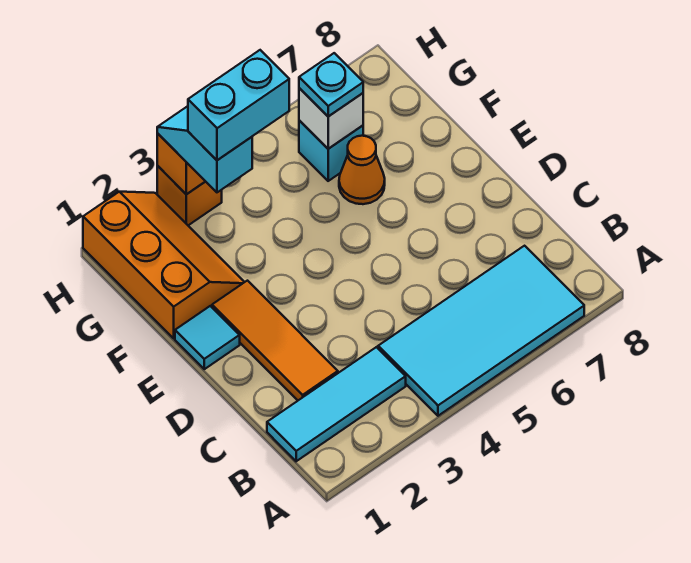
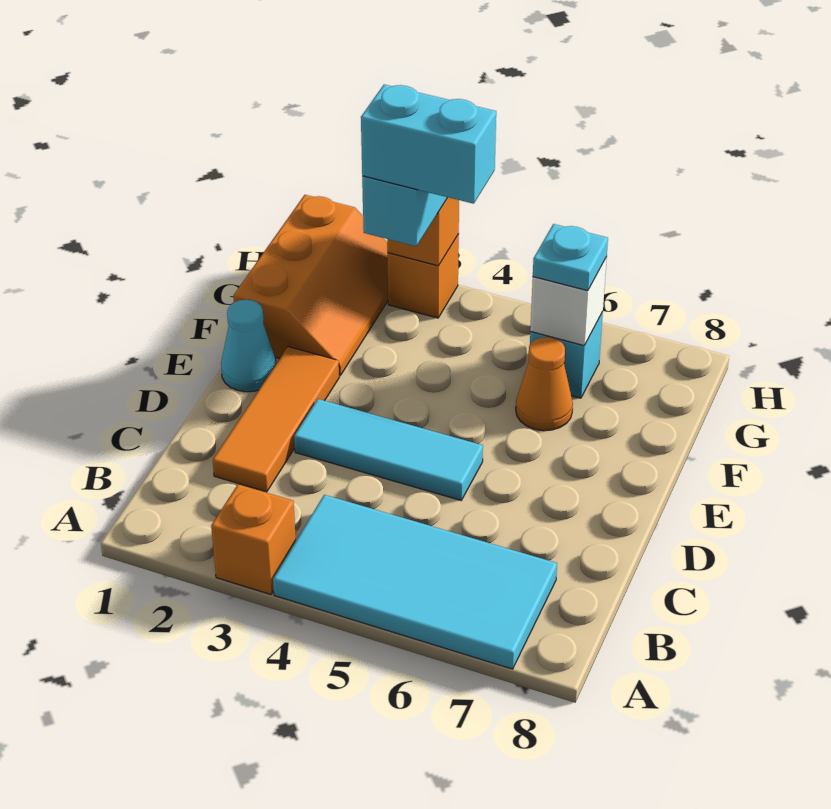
none -> orange brick A3 level 1
cyan tile B1:B3 level 1 -> cyan tile D3:D5 level 1
cyan tile E1 level 1 -> cyan cone E1 level 1

